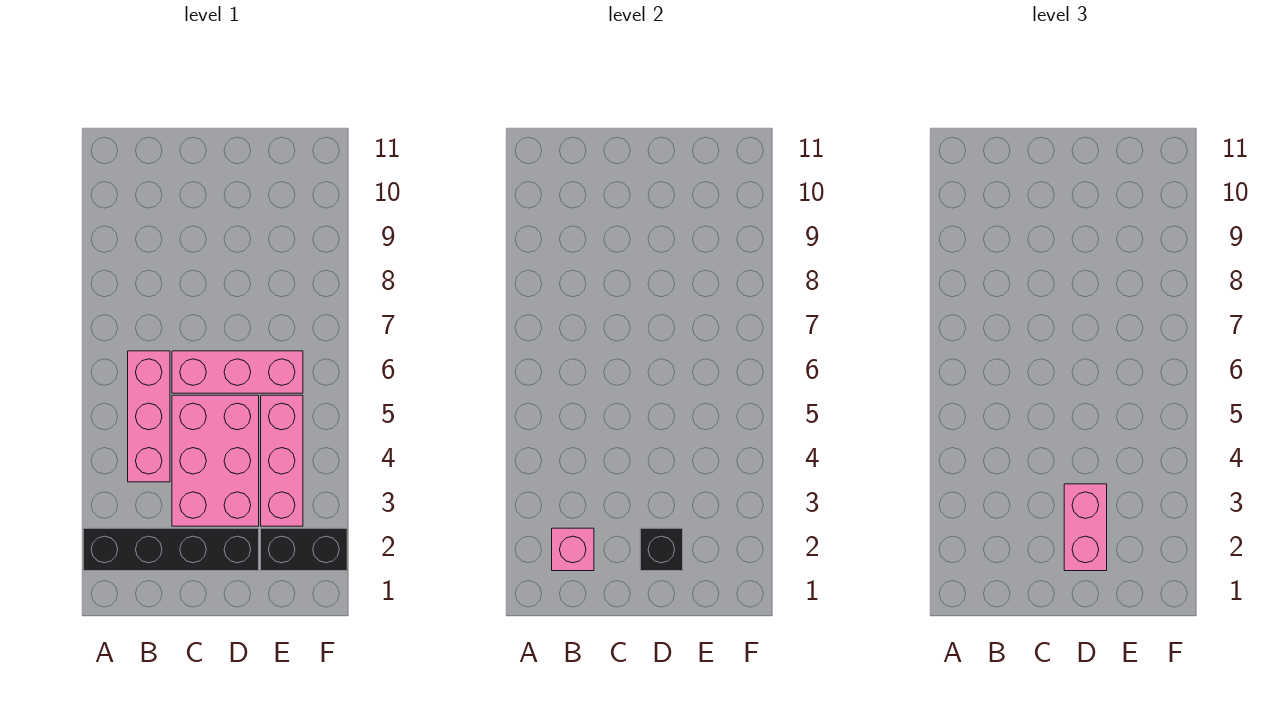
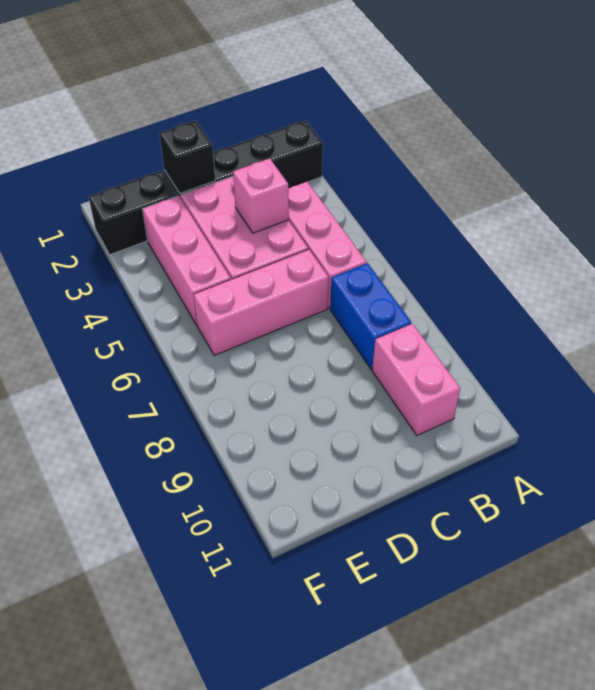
pink brick B2 level 2 -> pink brick C4 level 2
none -> blue brick B7:B8 level 1
pink brick D2:D3 level 3 -> pink brick B9:B10 level 1

